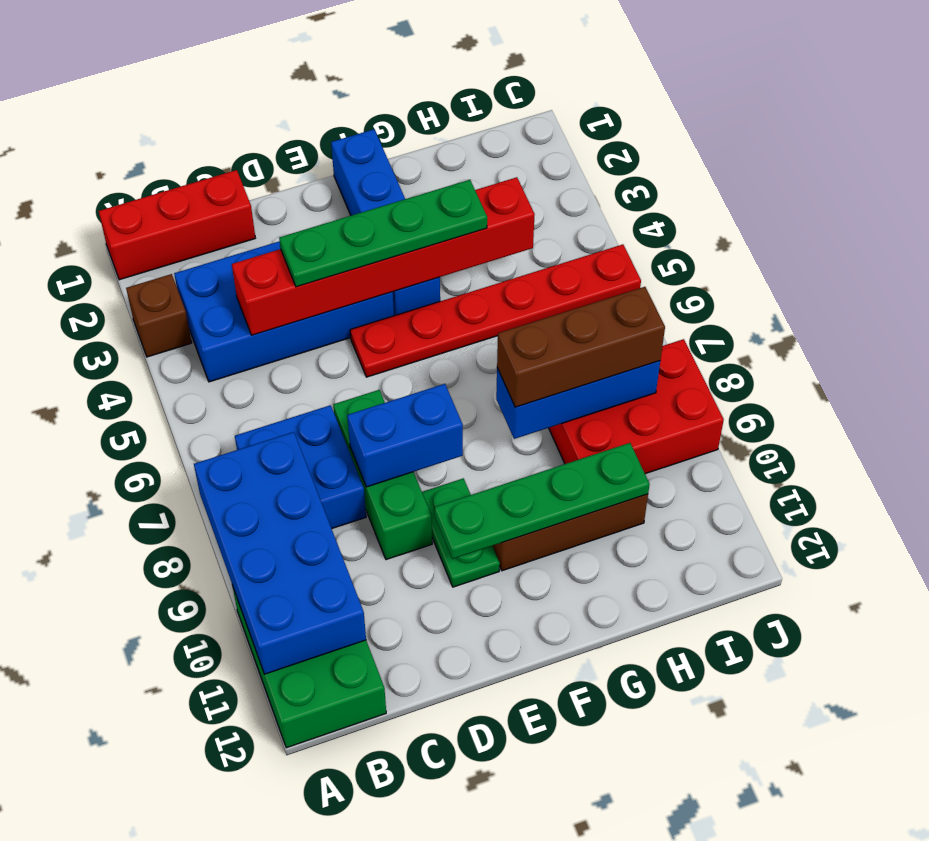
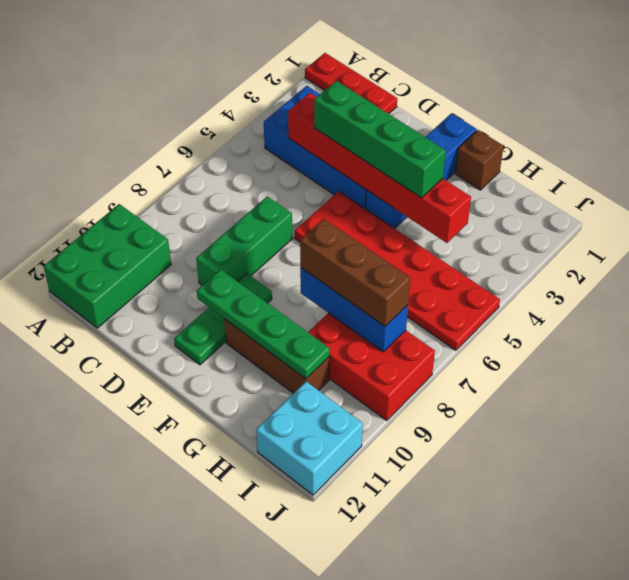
red brick A1:C1 level 1 -> red plate A1:C1 level 1
brown brick A3 level 1 -> brown brick G1 level 1
blue brick A8:B11 level 2 -> none
blue brick B7:C8 level 1 -> none
green plate D4:G4 level 3 -> green brick D4:G4 level 3
blue brick D8:E8 level 2 -> none
red plate E5:J5 level 1 -> red plate E5:J6 level 1
green plate E9:E10 level 1 -> green plate E9:E11 level 1
none -> cyan brick I11:J12 level 1

